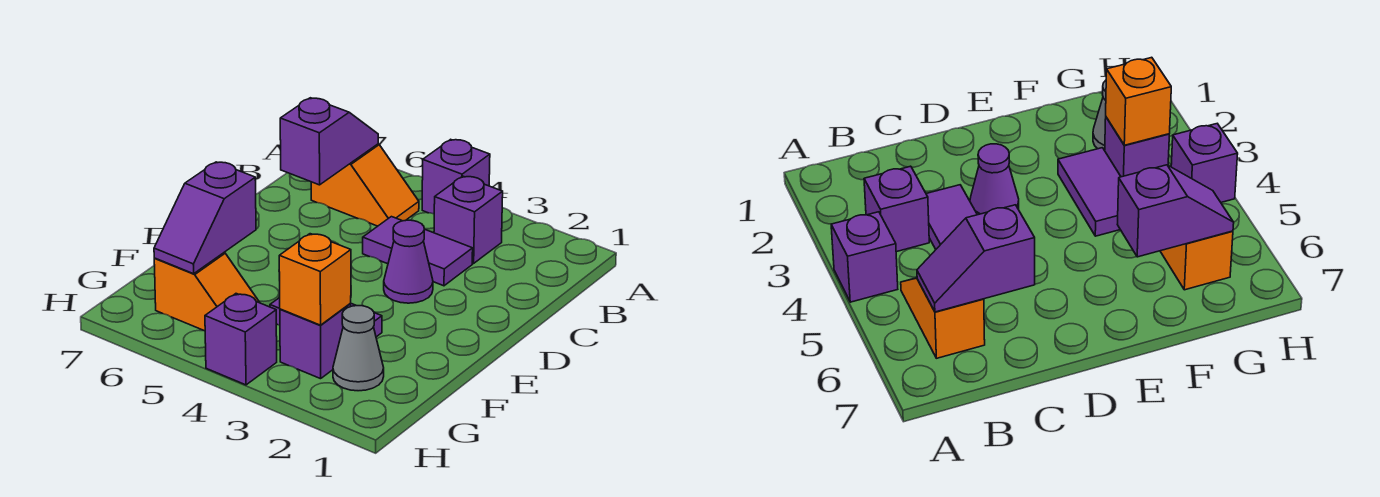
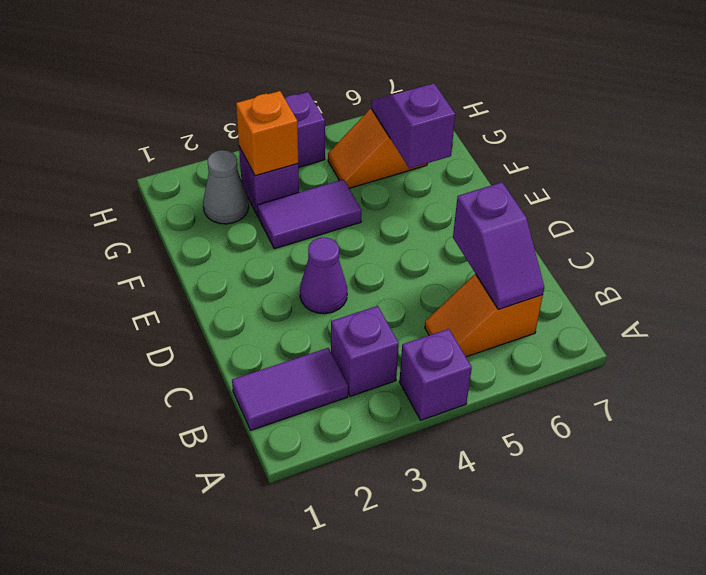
purple tile C3:C4 level 1 -> purple tile B1:B2 level 1

